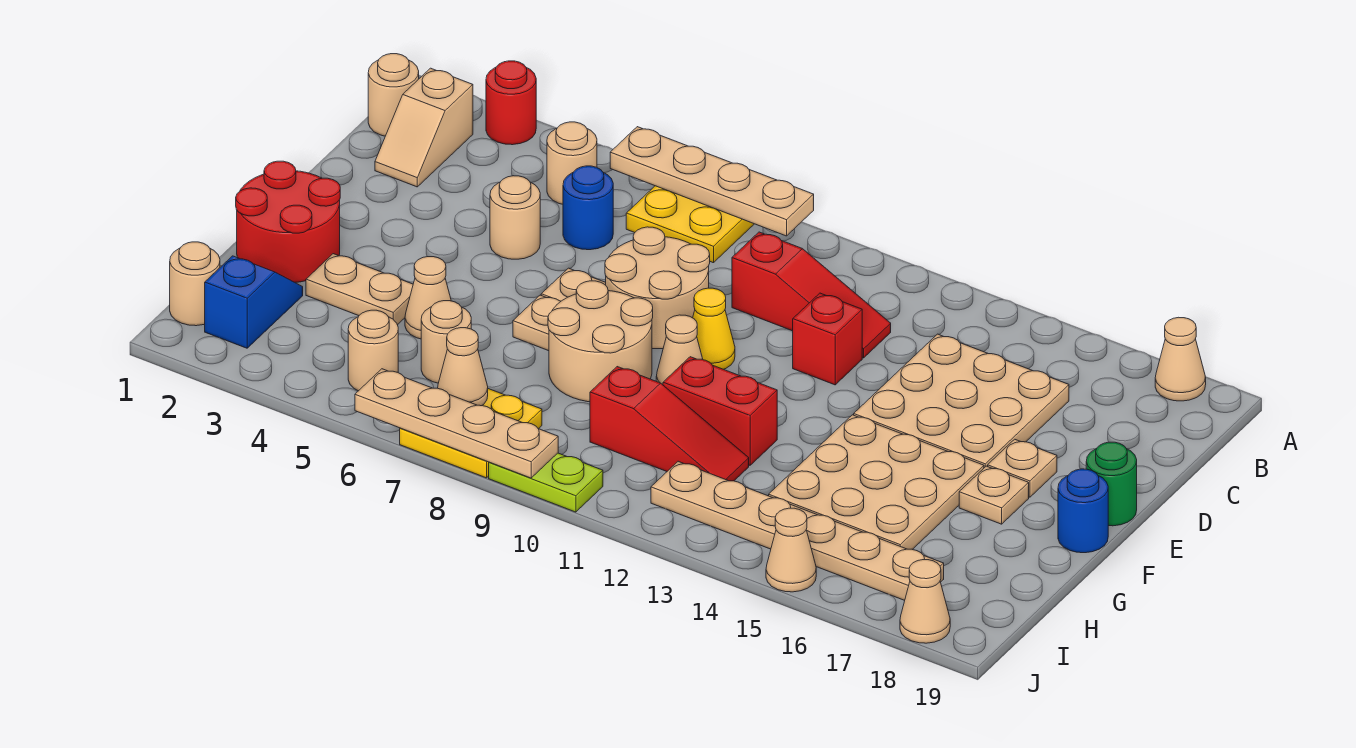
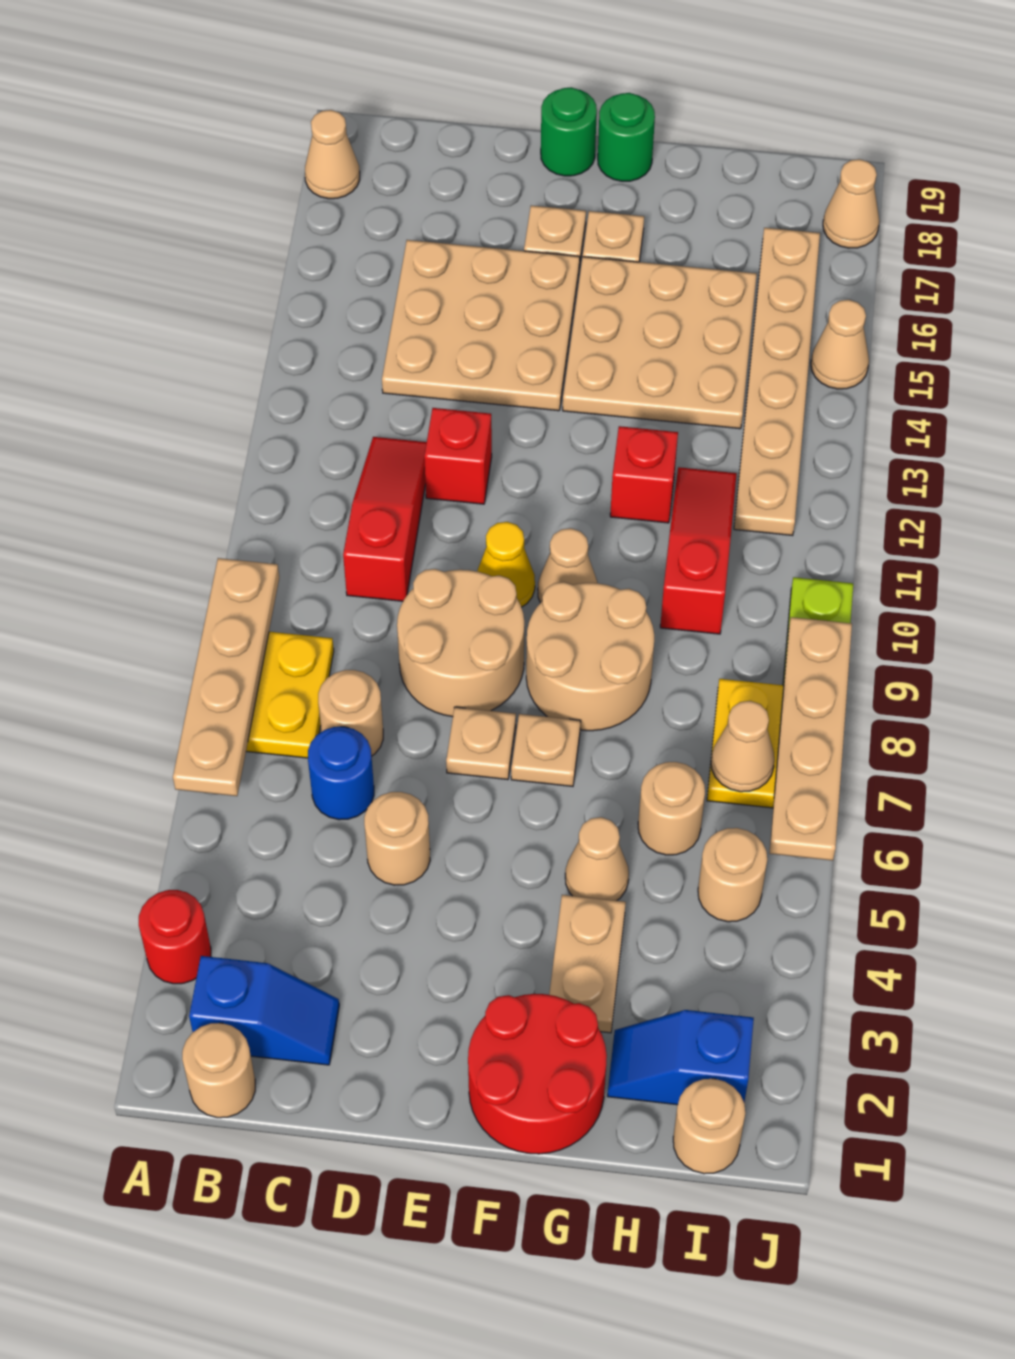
tan slope B2:C2 level 1 top B -> blue slope B2:C2 level 1 top B
tan round brick B5 level 1 -> tan round brick C7 level 1
blue round brick F19 level 1 -> green round brick F19 level 1
red brick G11:G12 level 1 -> red brick G12 level 1

